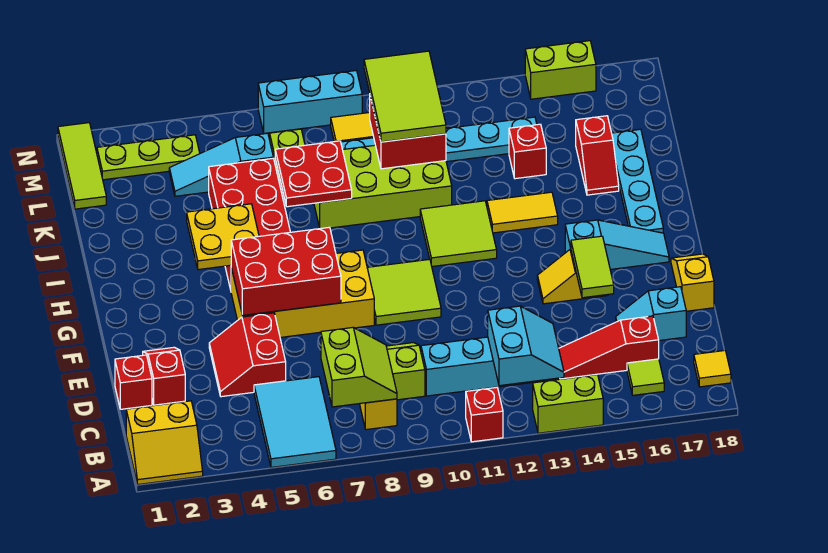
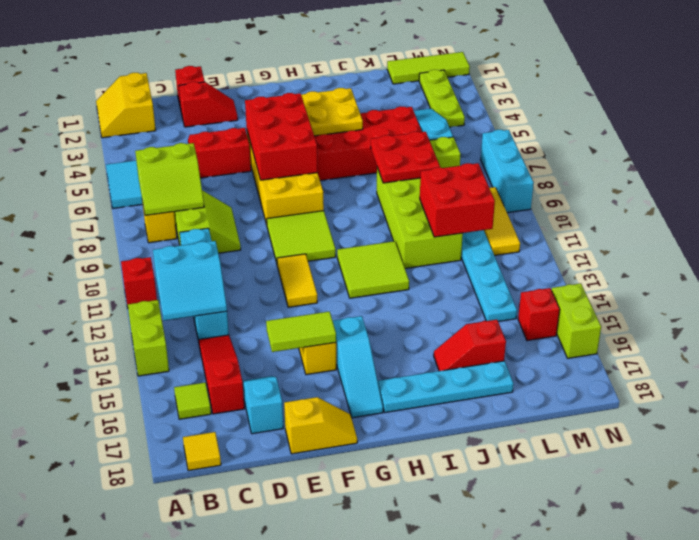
yellow tile I13:I14 level 1 -> yellow tile F11:F12 level 1
lime tile K10:M11 level 3 -> none
red brick K14 level 1 -> red brick M15 level 1

